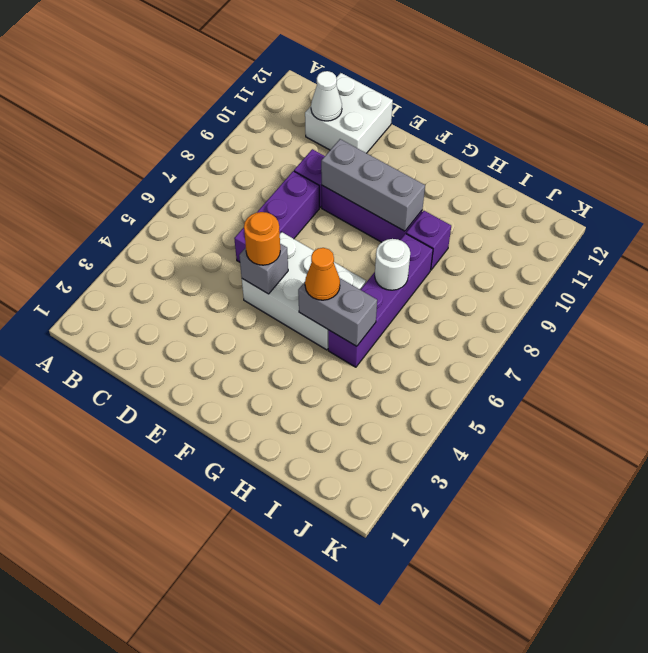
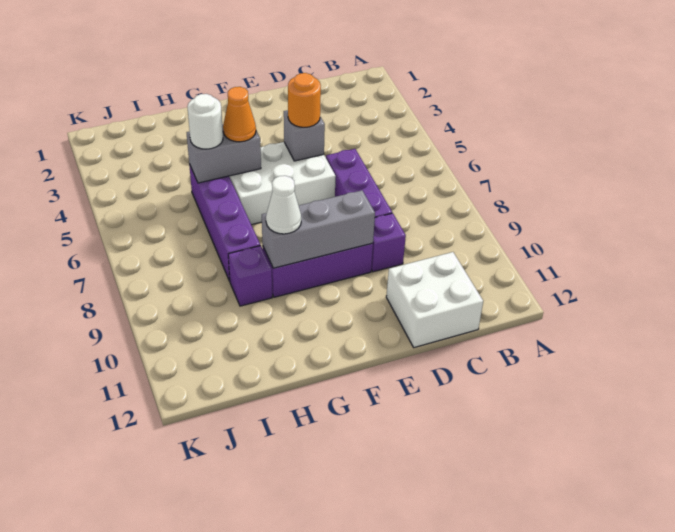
white cone C11 level 2 -> white cone G9 level 3
white round brick H7 level 2 -> white round brick H5 level 3

